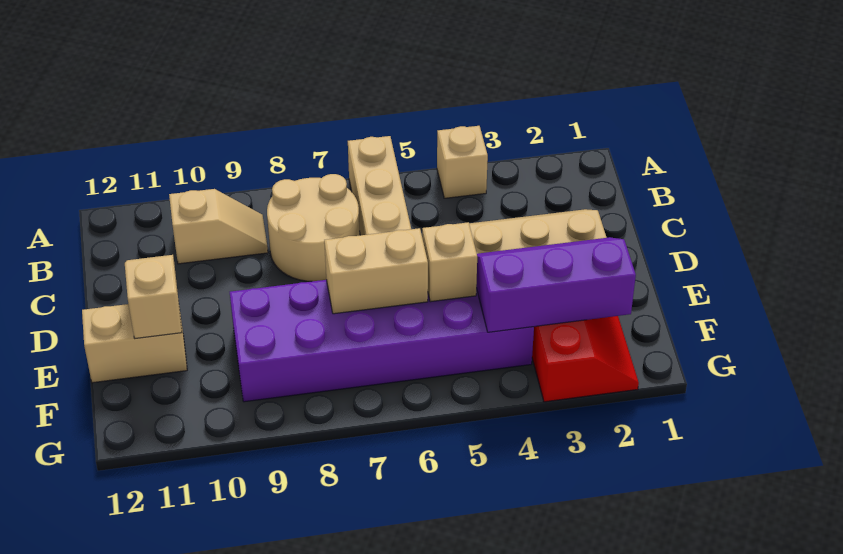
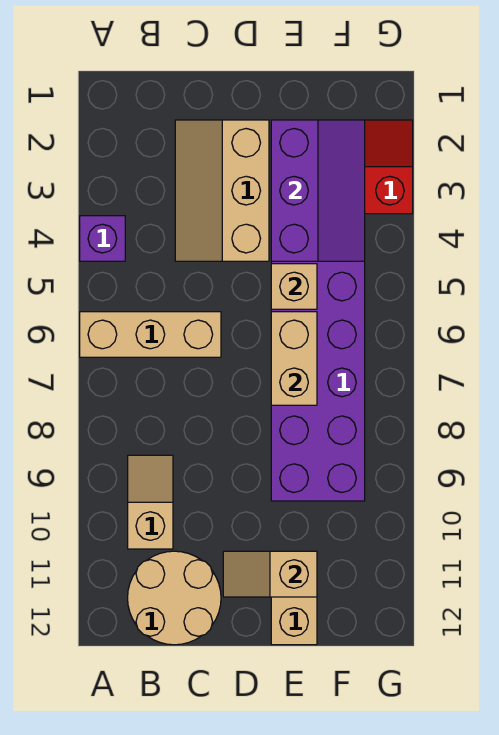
tan brick A4 level 1 -> purple brick A4 level 1
tan round brick B7:C8 level 1 -> tan round brick B11:C12 level 1
purple slope E2:F4 level 2 top F -> purple slope E2:F4 level 2 top E

